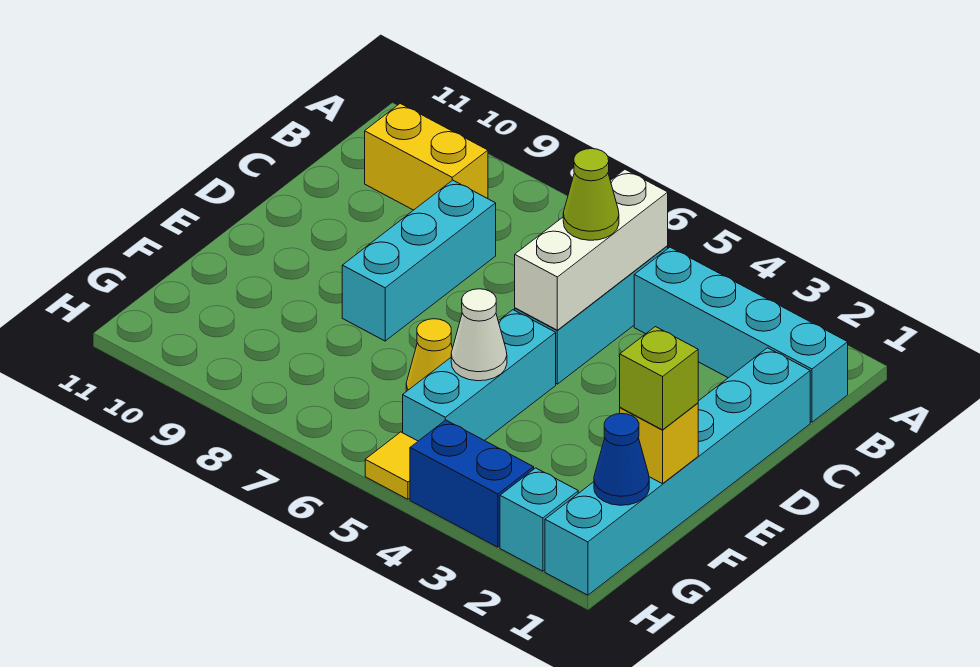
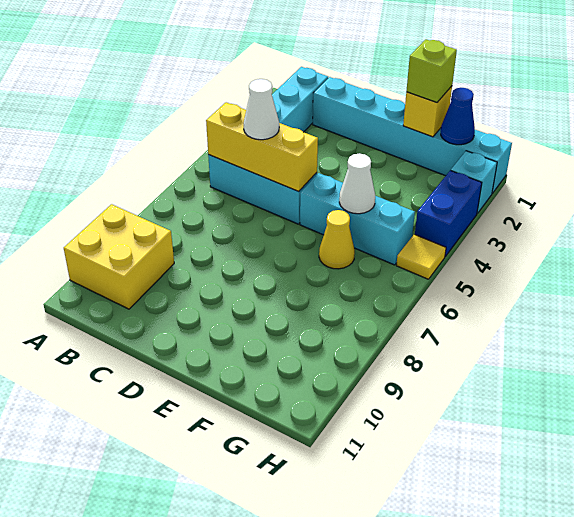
white brick B5:D5 level 2 -> yellow brick B5:D5 level 2
yellow brick B9:B10 level 1 -> yellow brick A9:B10 level 1
lime cone C5 level 3 -> white cone C5 level 3
cyan brick C8:E8 level 1 -> none

